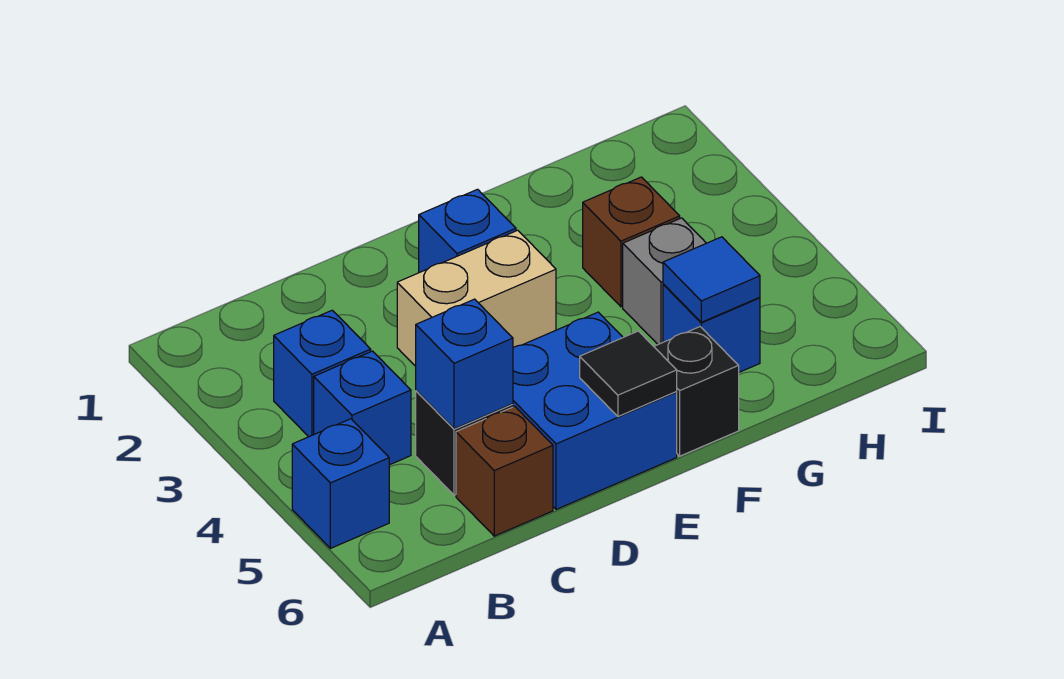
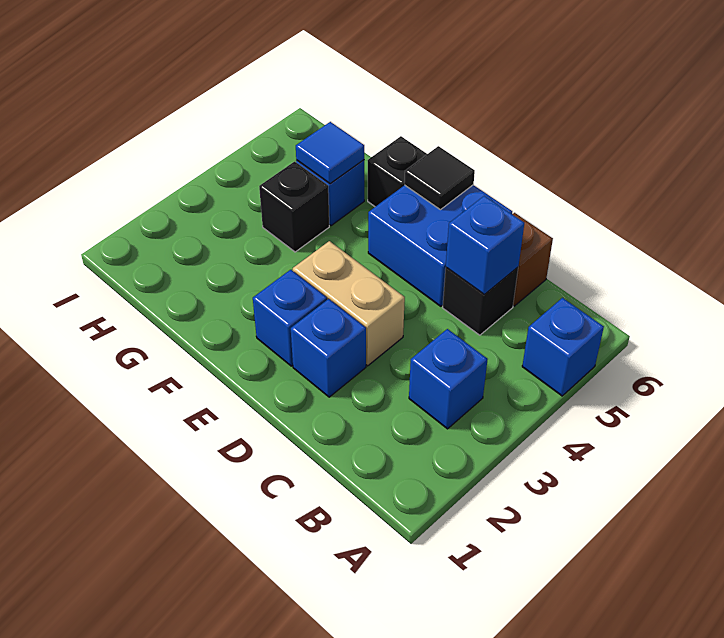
blue brick B4 level 1 -> blue brick D2 level 1
brown brick G3 level 1 -> none
grey brick G4 level 1 -> black brick G4 level 1

